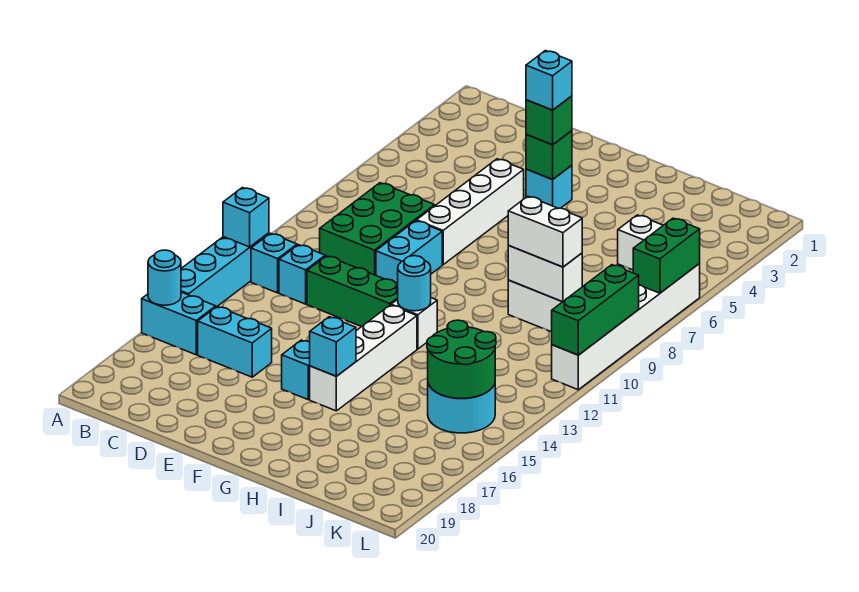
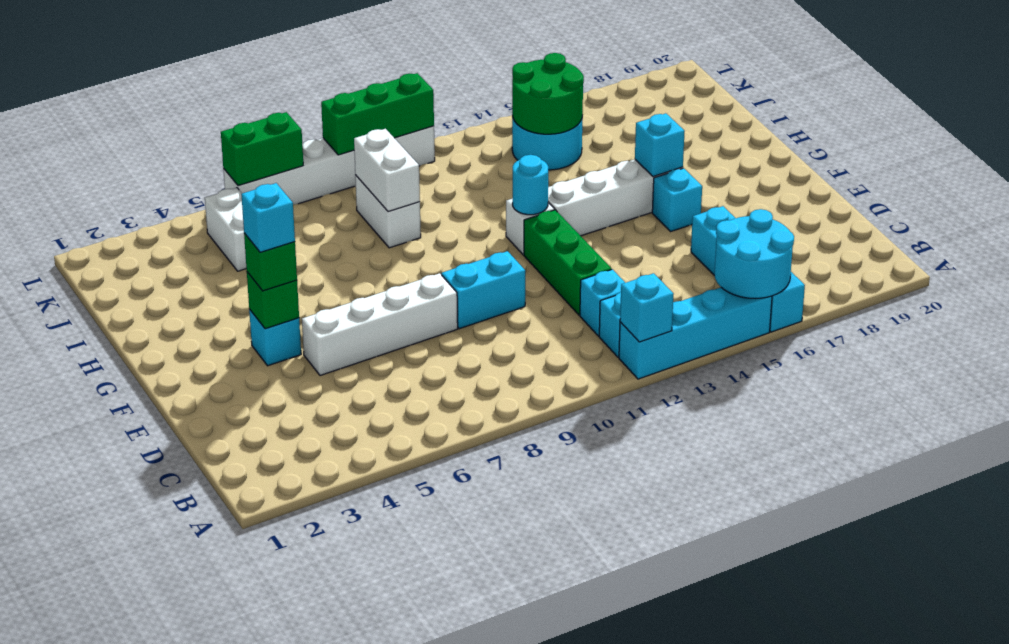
cyan round brick A16 level 2 -> cyan round brick A15:B16 level 2
green brick C8:D10 level 1 -> none
white brick I9:J9 level 3 -> none

